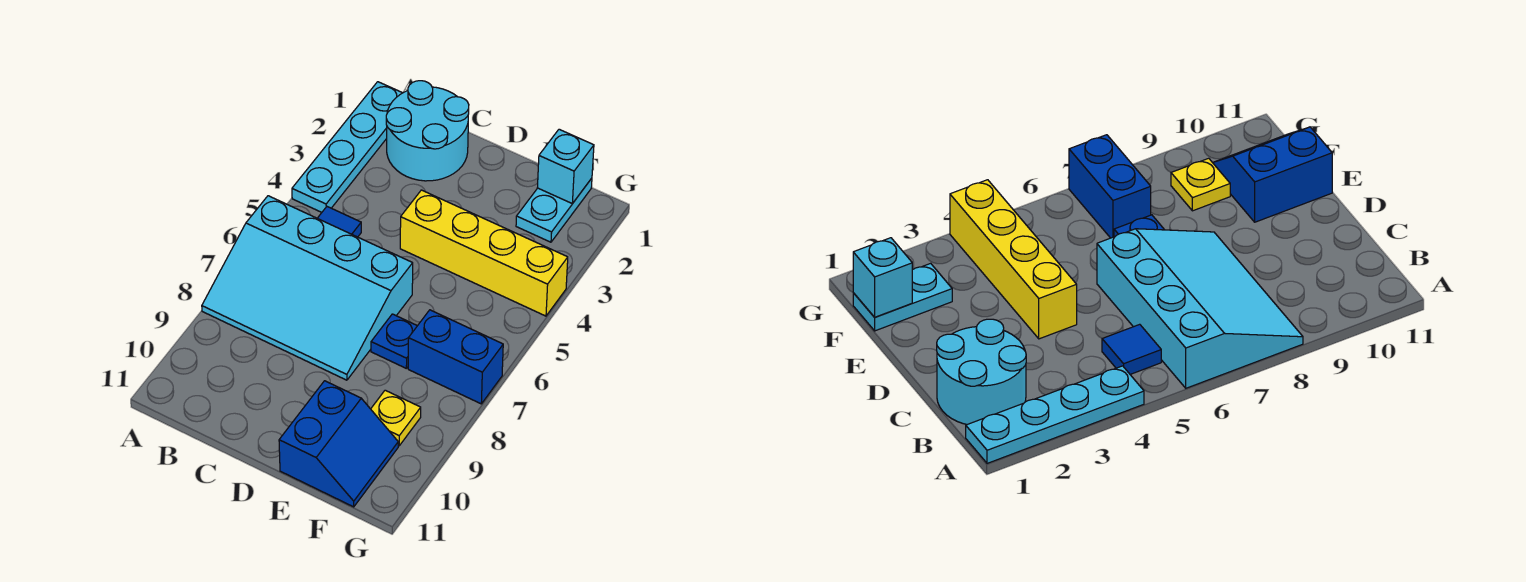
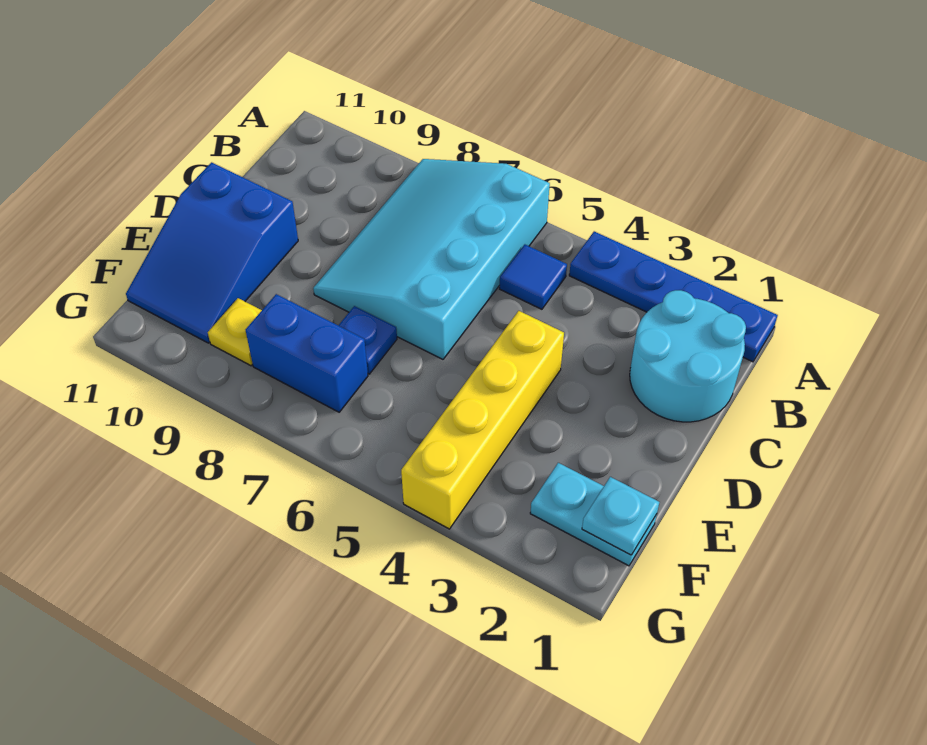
cyan plate A1:A4 level 1 -> blue plate A1:A4 level 1
blue slope E10:F11 level 1 top E -> blue slope D10:F11 level 1 top D
cyan brick F1 level 2 -> cyan plate F1 level 2
blue brick F7:G7 level 1 -> blue brick F7:F8 level 1

